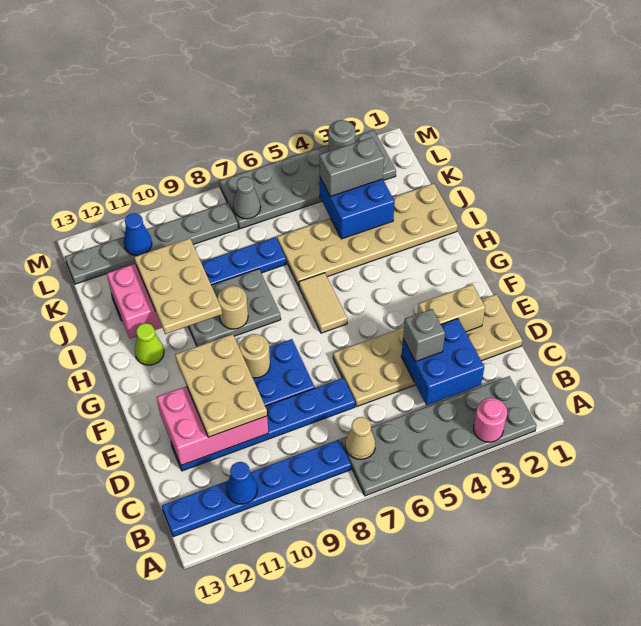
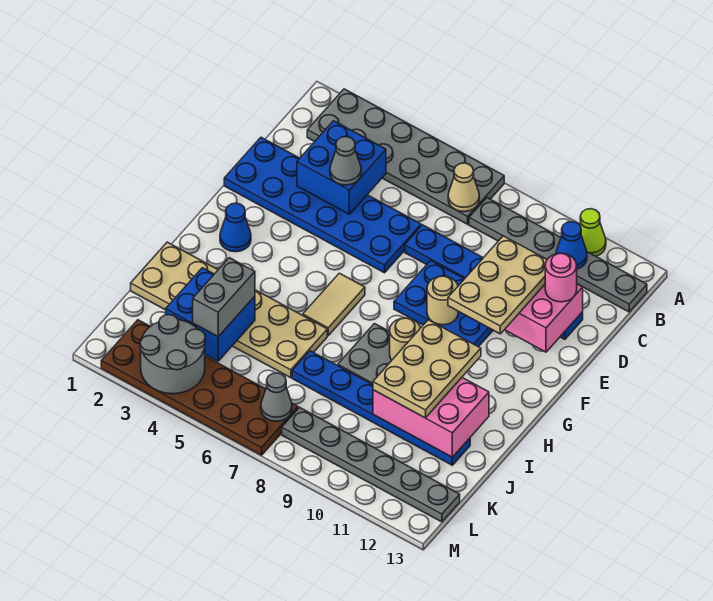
pink round brick A3 level 2 -> pink round brick D12 level 3
blue plate B8:B13 level 1 -> grey plate B8:B13 level 1
tan plate D1:E6 level 1 -> blue plate D1:E6 level 1
grey brick D4 level 3 -> grey cone D4 level 3
tan brick E2:E3 level 2 -> none
lime cone H12 level 1 -> lime cone A11 level 1
grey brick K3:K4 level 3 -> grey brick J4:K4 level 3
grey plate L2:M7 level 1 -> brown plate L2:M7 level 1
blue cone L11 level 2 -> blue cone G2 level 1
grey round brick M3 level 2 -> grey round brick L3:M4 level 2

